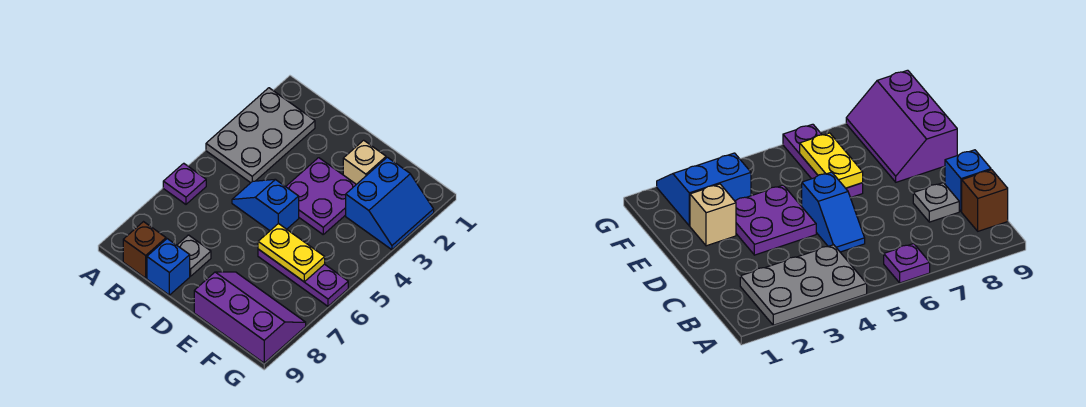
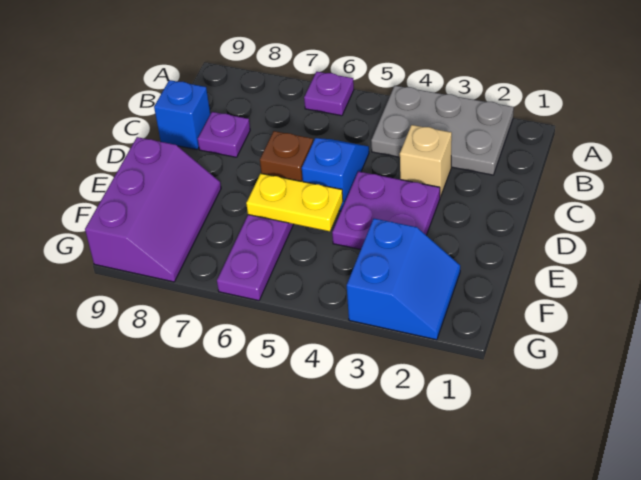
brown brick B9 level 1 -> brown brick D6 level 1
grey plate C8 level 1 -> purple plate C8 level 1
tan brick E2 level 1 -> tan brick C3 level 1
yellow plate E6:F6 level 2 -> yellow plate E5:E6 level 2
blue slope F2:G3 level 1 top F -> blue slope F2:G3 level 1 top 3

